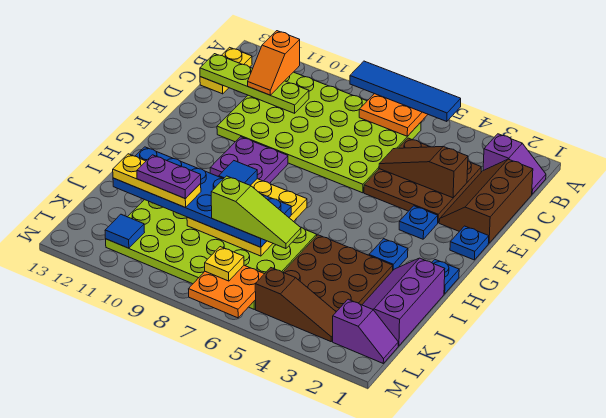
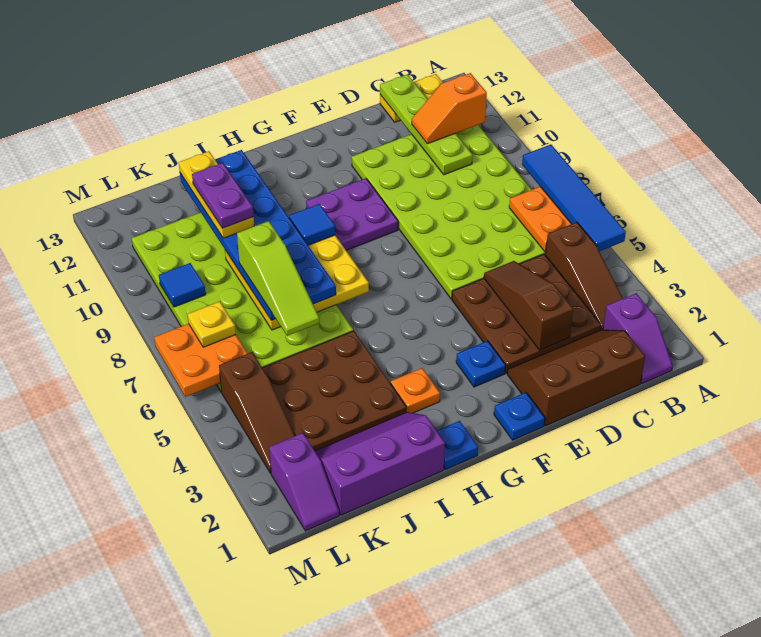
none -> brown slope B3:B5 level 1 top 5
blue plate H3 level 1 -> orange plate H3 level 1
blue tile L11 level 2 -> blue tile L9 level 2

